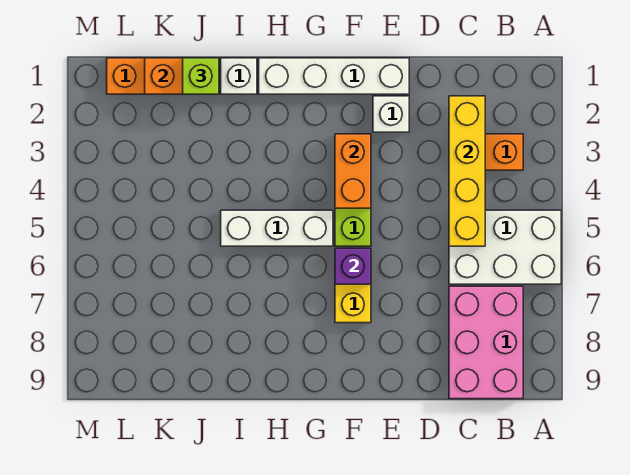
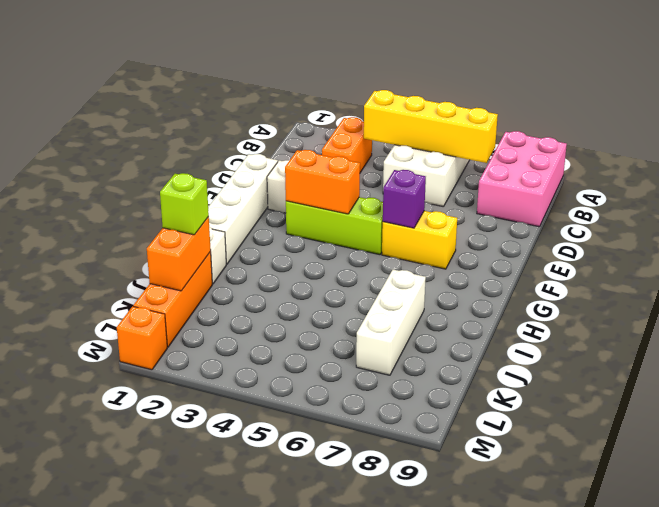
pink brick B7:C9 level 1 -> pink brick A8:C9 level 1
yellow brick C2:C5 level 2 -> yellow brick B4:B7 level 2
white brick G5:I5 level 1 -> white brick I7:K7 level 1
none -> orange brick M1 level 1

